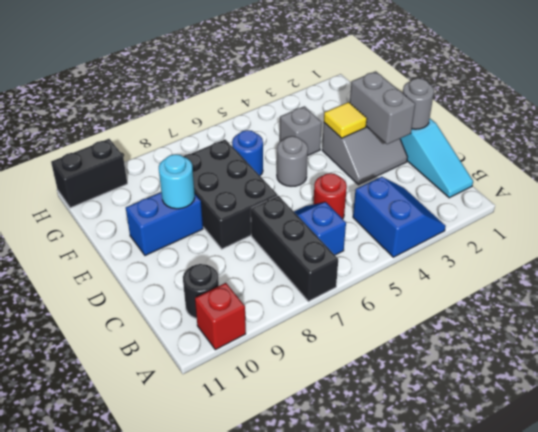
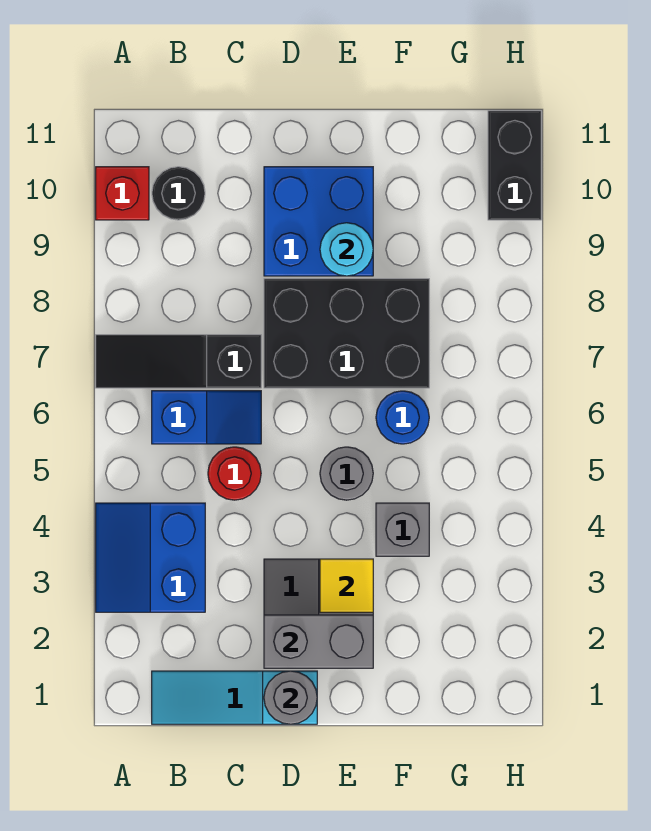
blue slope A3:B4 level 1 top 4 -> blue slope A3:B4 level 1 top B
black brick A7:C7 level 1 -> black slope A7:C7 level 1 top C
blue brick E9:E10 level 1 -> blue brick D9:E10 level 1

